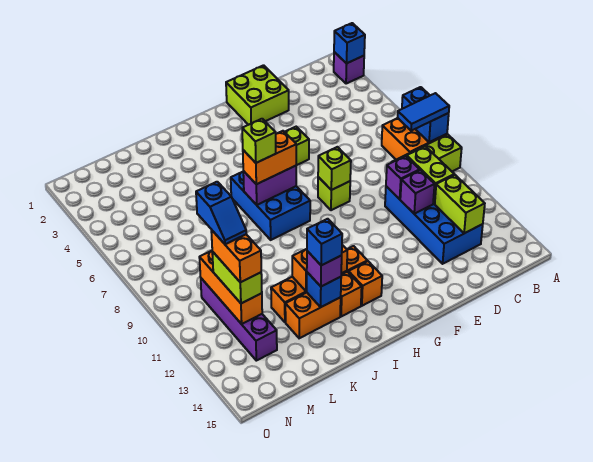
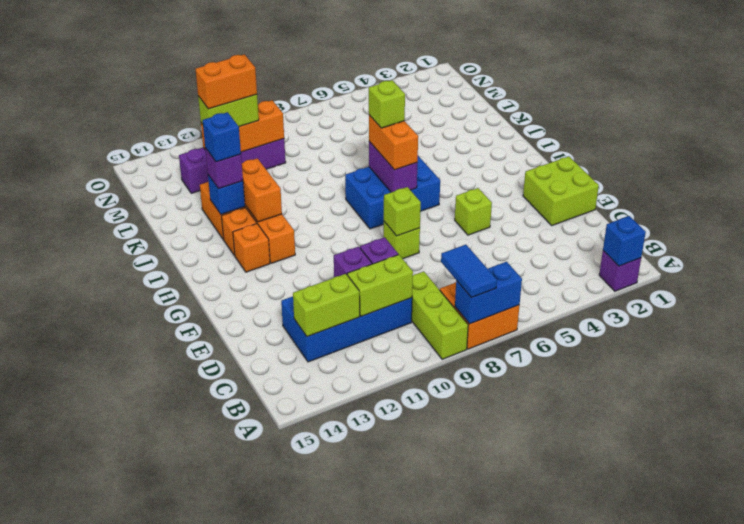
blue slope M10:M11 level 5 top 10 -> none

